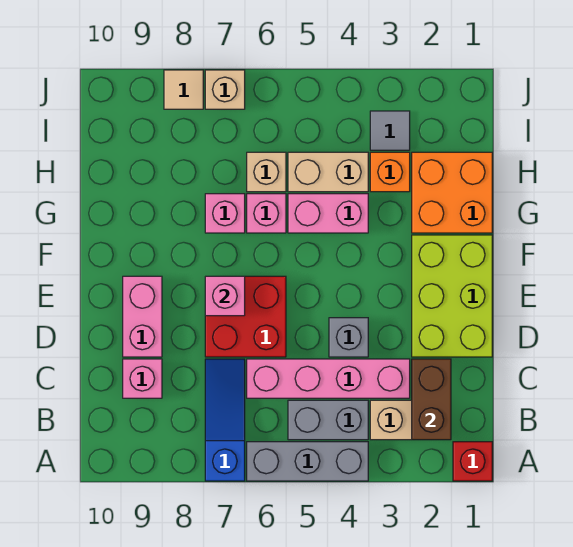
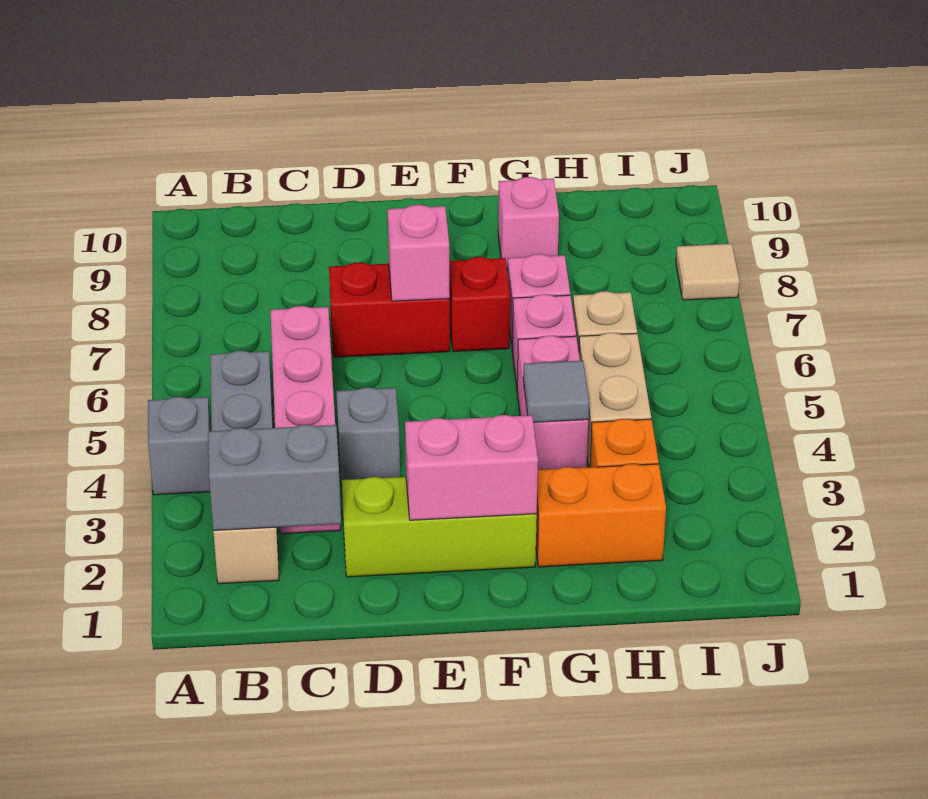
red brick A1 level 1 -> red brick F7 level 1
grey brick A4:A6 level 1 -> grey brick A4 level 1
blue slope A7:C7 level 1 top A -> none
brown brick B2:C2 level 2 -> grey brick B2:C2 level 2
pink brick C9 level 1 -> pink brick G9 level 1
lime brick D1:F2 level 1 -> lime brick D2:F2 level 1
red brick D6:E7 level 1 -> red brick D7:E7 level 1
pink brick D9:E9 level 1 -> pink brick E2:F2 level 2
orange brick G1:H2 level 1 -> orange brick G2:H2 level 1
grey tile I3 level 1 -> grey tile G4 level 2
tan brick J7 level 1 -> none

